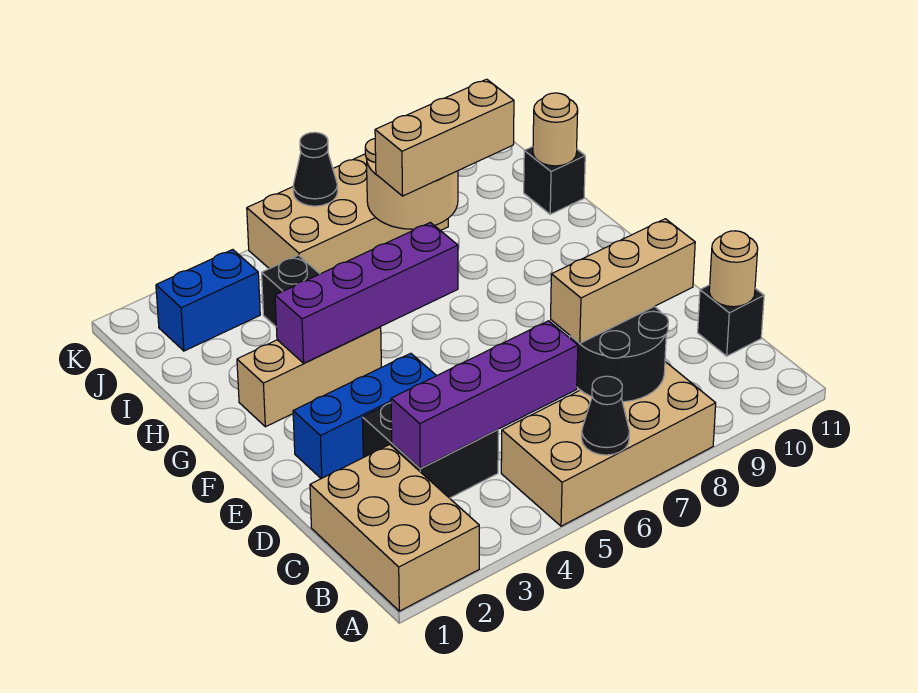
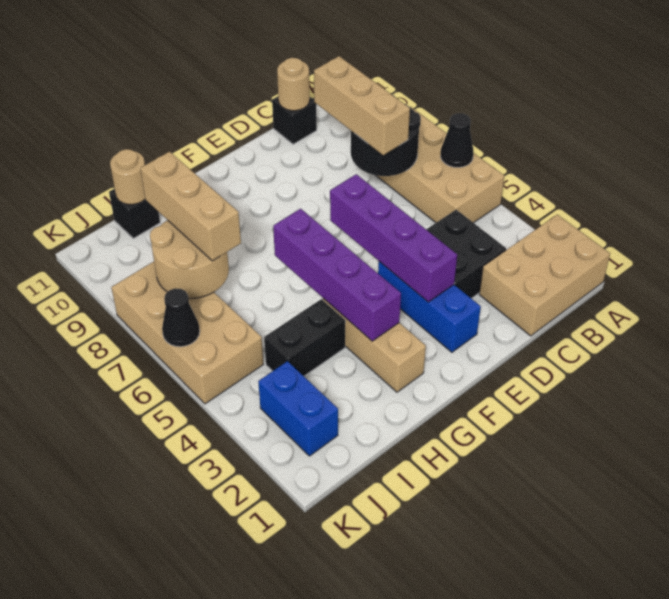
purple brick C3:C6 level 2 -> purple brick E3:E6 level 2

